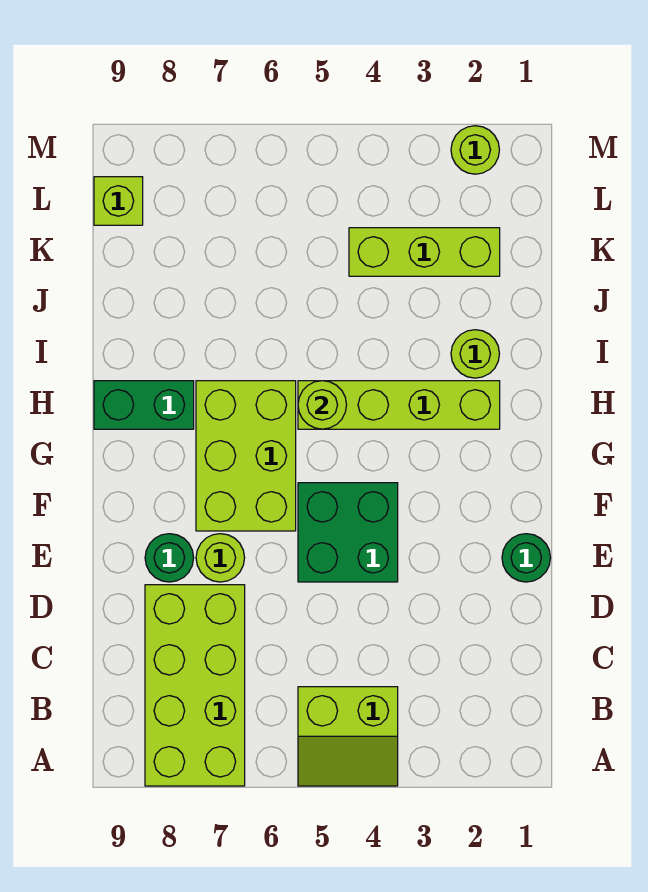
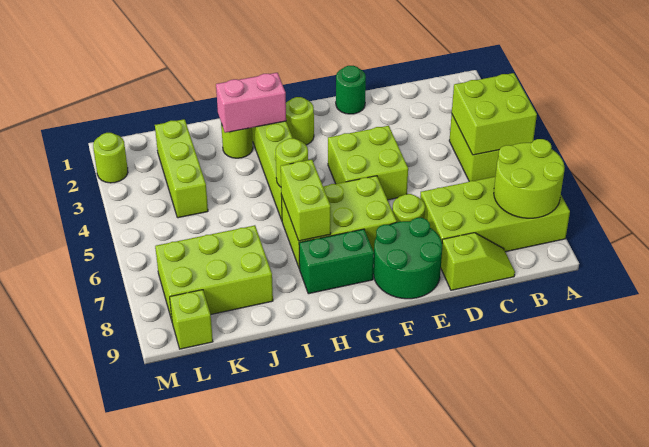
none -> lime brick A4:B5 level 2
none -> lime round brick A7:B8 level 2
none -> lime slope C9:D9 level 1 top D
green brick E4:F5 level 1 -> lime brick E4:F5 level 1
green round brick E8 level 1 -> green round brick E8:F9 level 1
none -> lime round brick G2 level 1
none -> pink brick H2:I2 level 2
none -> lime brick H6:H7 level 2
green brick H8:H9 level 1 -> green brick G8:H8 level 1
none -> lime brick J7:L8 level 1

